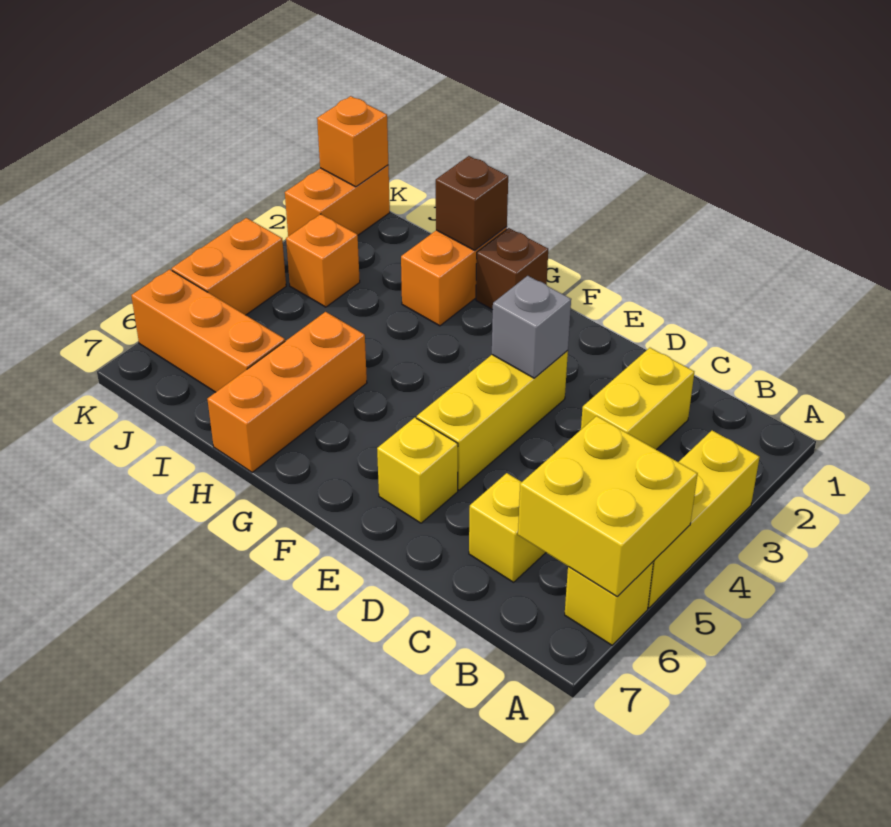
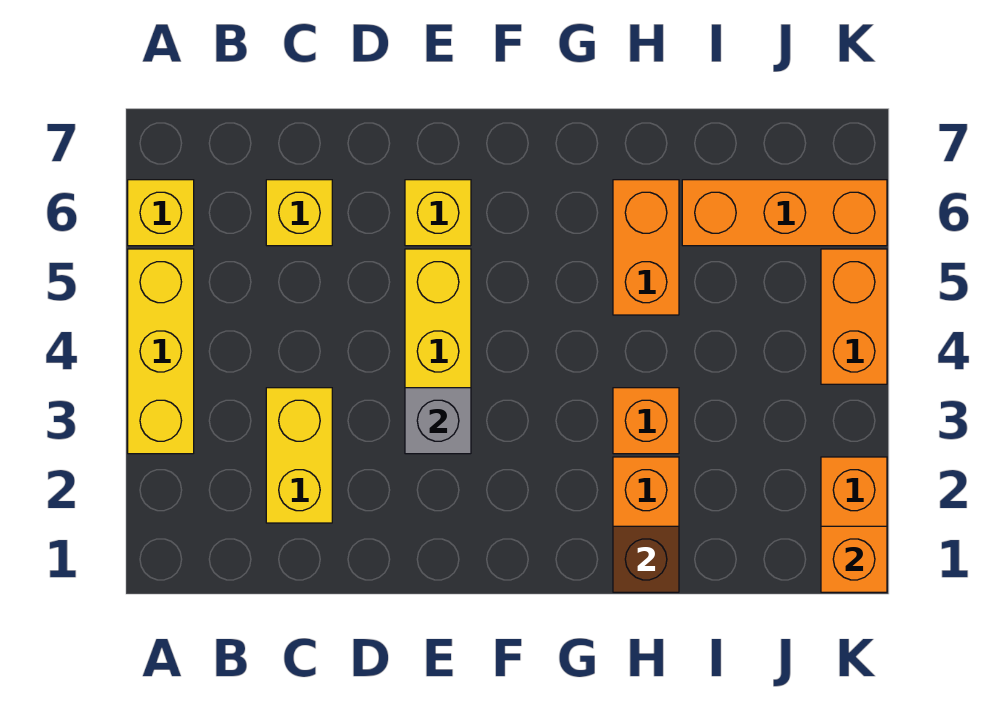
yellow brick A5:B6 level 2 -> none
brown brick G1 level 1 -> none
orange brick H5:H7 level 1 -> orange brick H5:H6 level 1
orange brick J3 level 1 -> orange brick H3 level 1

